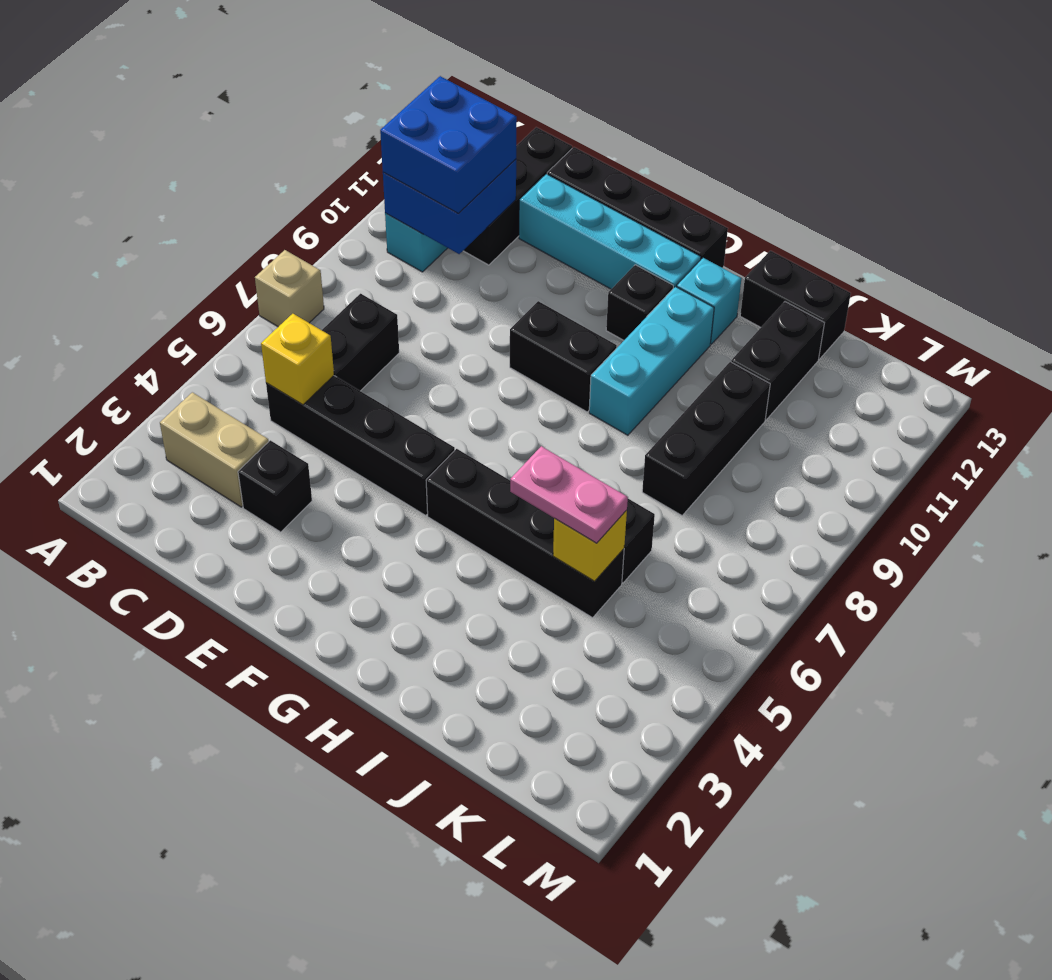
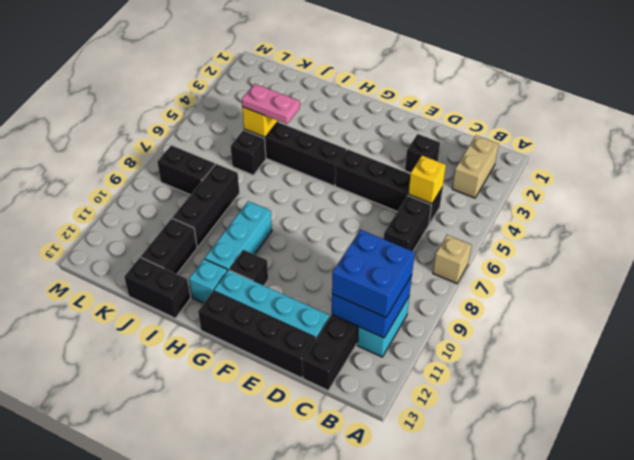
tan brick B3:C3 level 1 -> tan brick B2:B3 level 1
black brick F9:G9 level 1 -> black brick K8:L8 level 1

